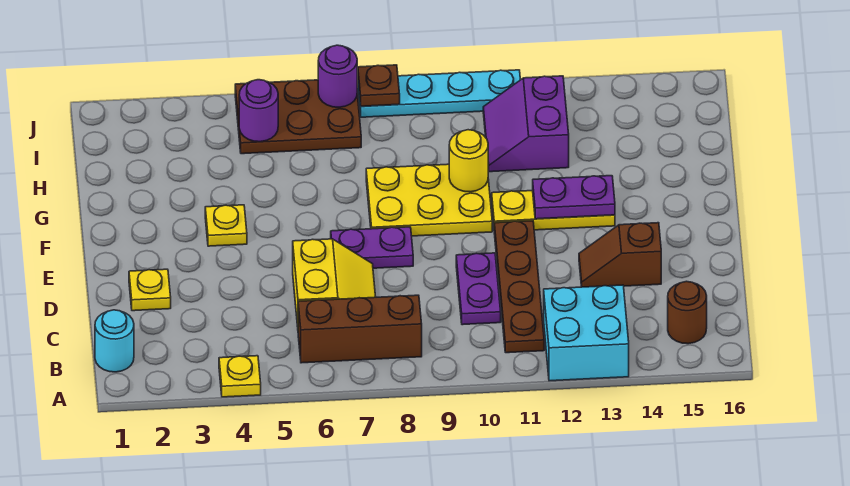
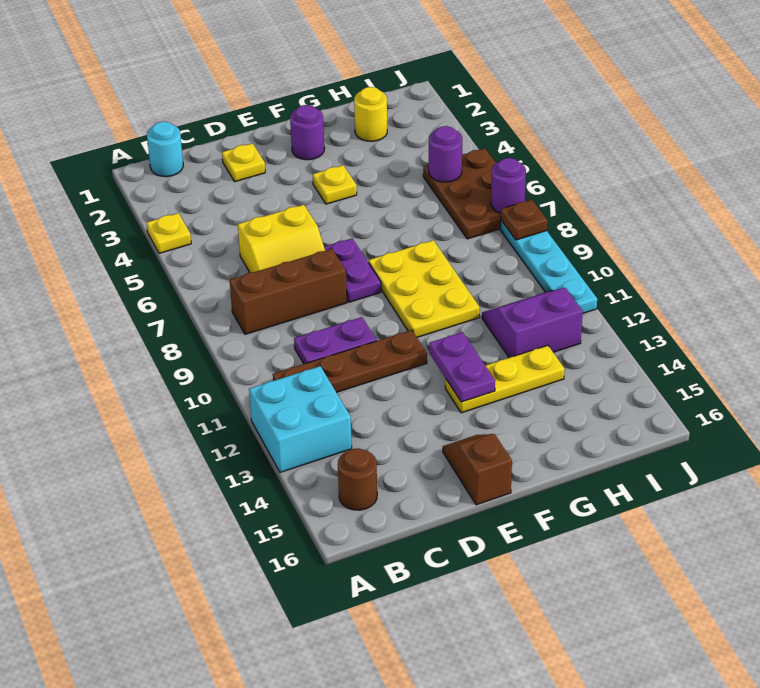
brown brick B6:B8 level 1 -> brown brick B8:D8 level 1
brown slope D13:D14 level 1 top 14 -> brown slope E15:E16 level 1 top 16
none -> purple round brick F2 level 1
yellow plate F11:F13 level 1 -> yellow plate F13:H13 level 1
yellow round brick G10 level 2 -> yellow round brick H2 level 1

